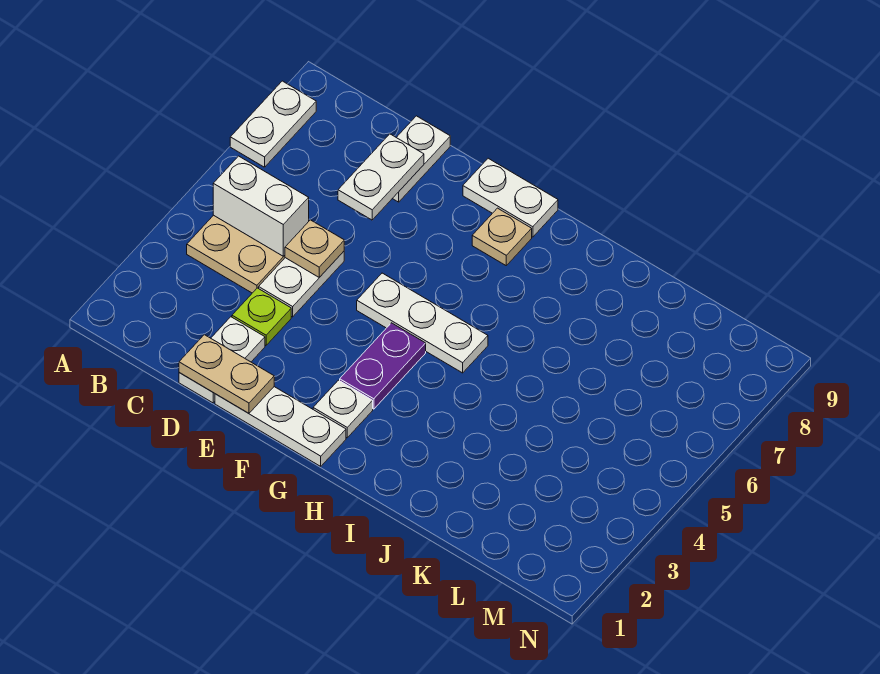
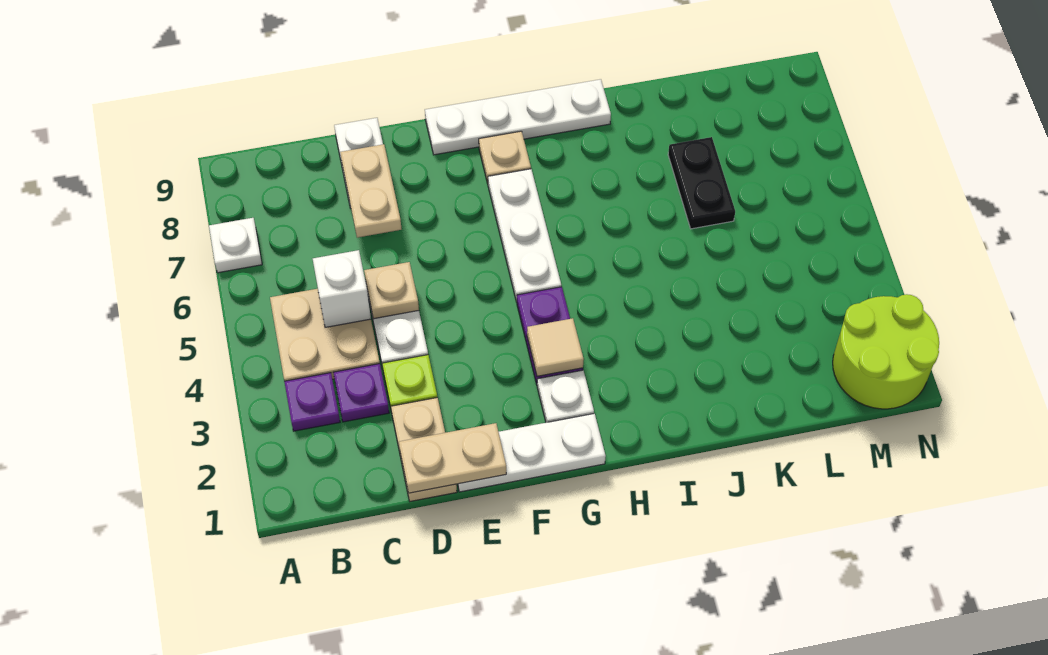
white plate A7:A8 level 1 -> white plate A7 level 1
none -> purple plate B3 level 1
white brick B5:C5 level 2 -> white brick C5 level 2
none -> purple plate C3 level 1
white plate D1:D2 level 1 -> tan plate D1:D2 level 1
white plate D7:D8 level 2 -> tan plate D7:D8 level 2
white plate F5:H5 level 1 -> white plate G5:G7 level 1
white plate F9:G9 level 1 -> white plate F9:I9 level 1
none -> tan tile G3 level 2
none -> black plate K6:K7 level 1
none -> lime round brick M1:N2 level 1

